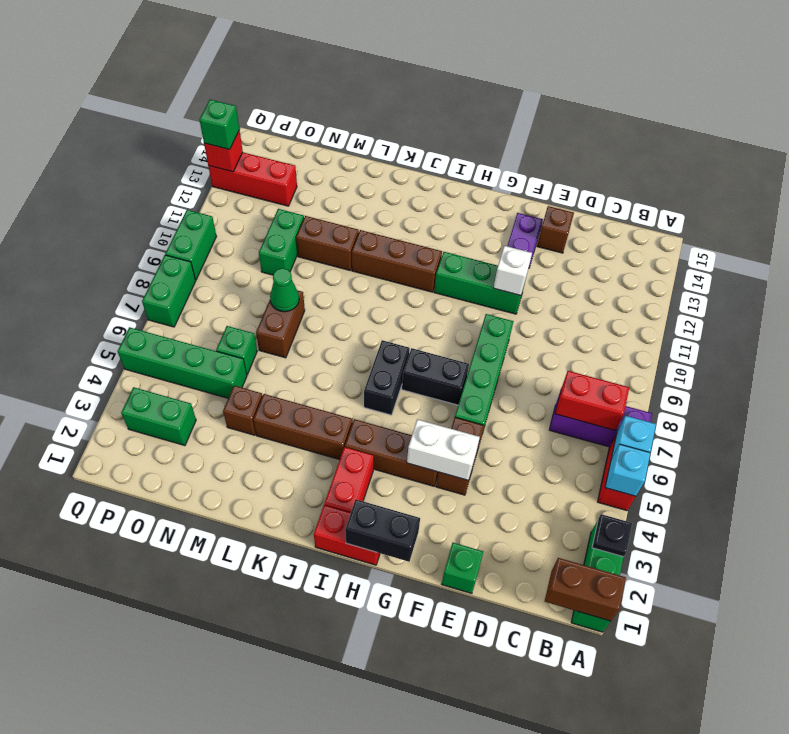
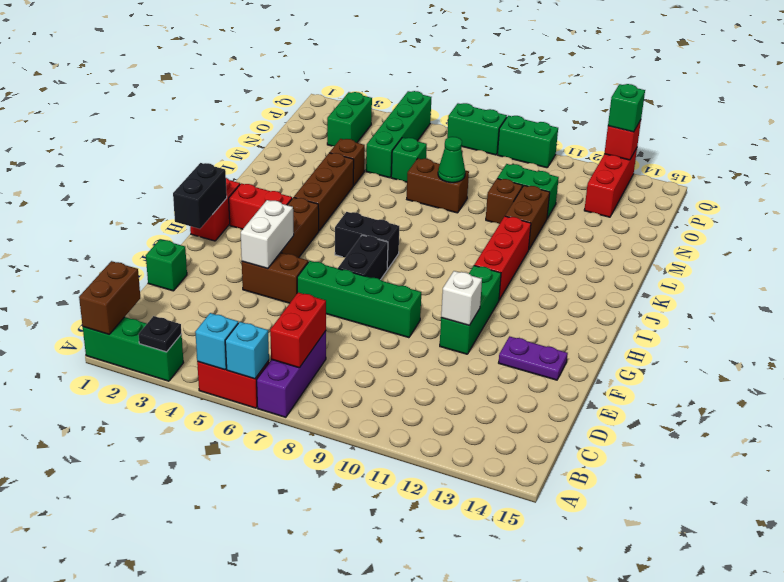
brown brick E14 level 1 -> brown brick M10 level 1
brown brick I11:K11 level 1 -> red brick I11:K11 level 1

